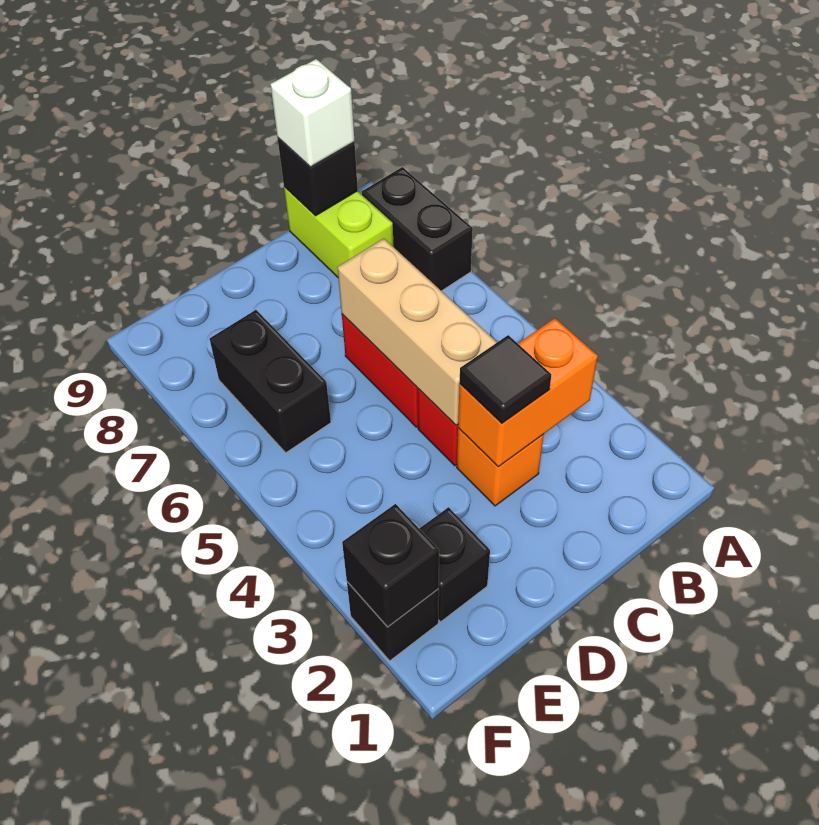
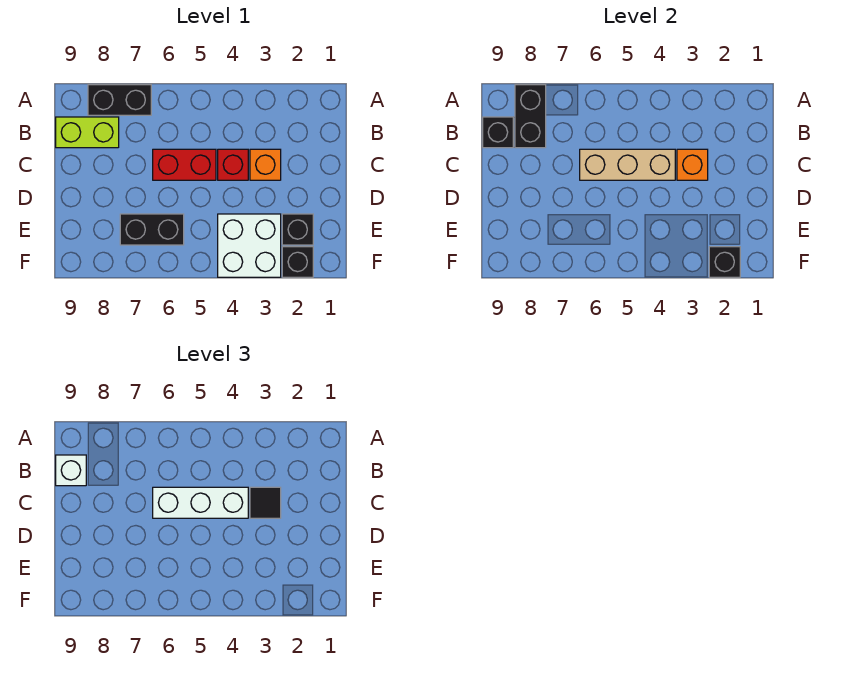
none -> black brick A8:B8 level 2
orange brick B3:C3 level 2 -> orange brick C3 level 2
none -> white brick C4:C6 level 3
none -> white brick E3:F4 level 1

